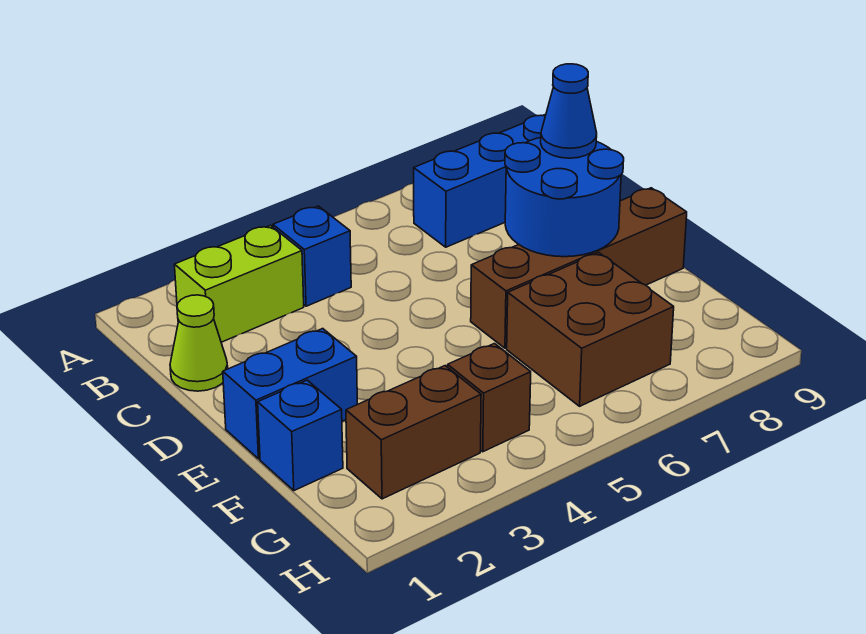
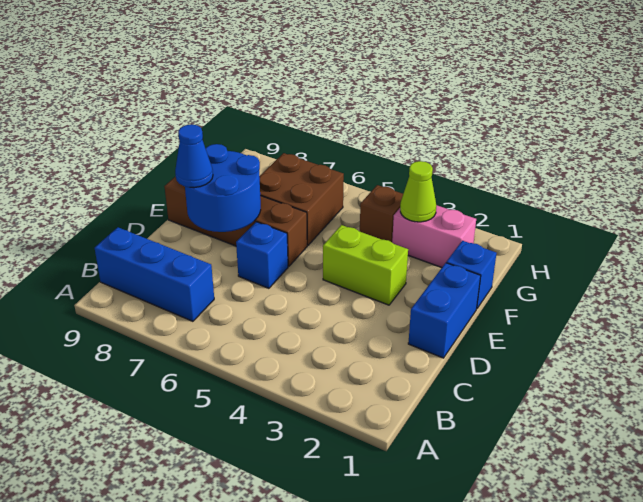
lime brick B2:B3 level 1 -> lime brick E3:E4 level 1
blue brick B4 level 1 -> blue brick D6 level 1
lime cone C1 level 1 -> lime cone G3 level 2
blue brick E1:E2 level 1 -> blue brick D1:E1 level 1
brown brick G2:G3 level 1 -> pink brick G2:G3 level 1

